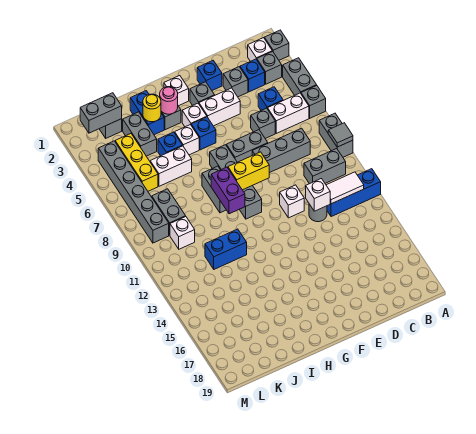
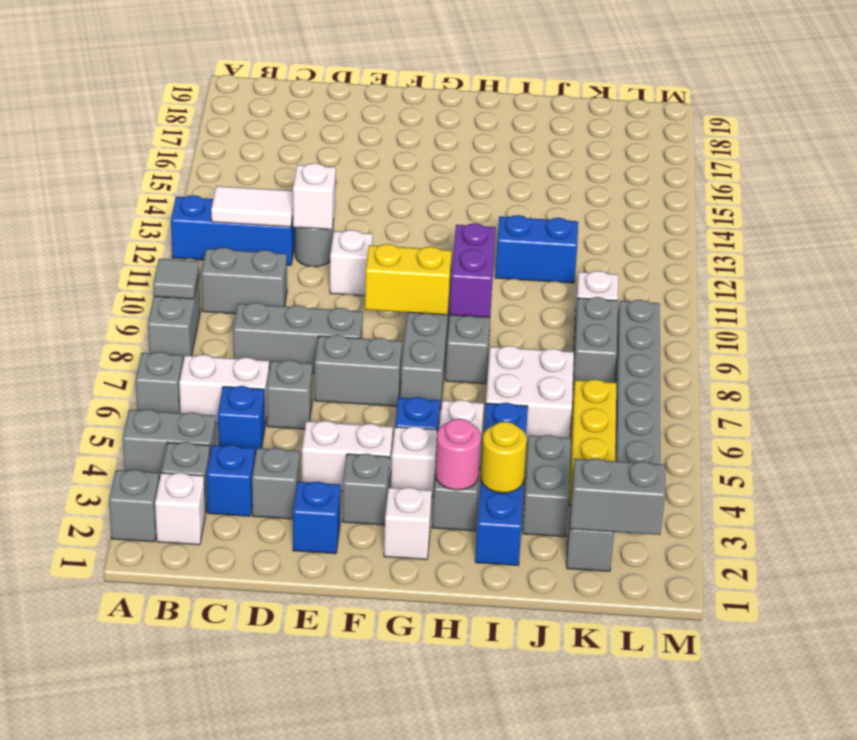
grey brick A4:A5 level 1 -> grey brick A4:B4 level 1
white brick I6:J6 level 1 -> white brick I6:J7 level 1

